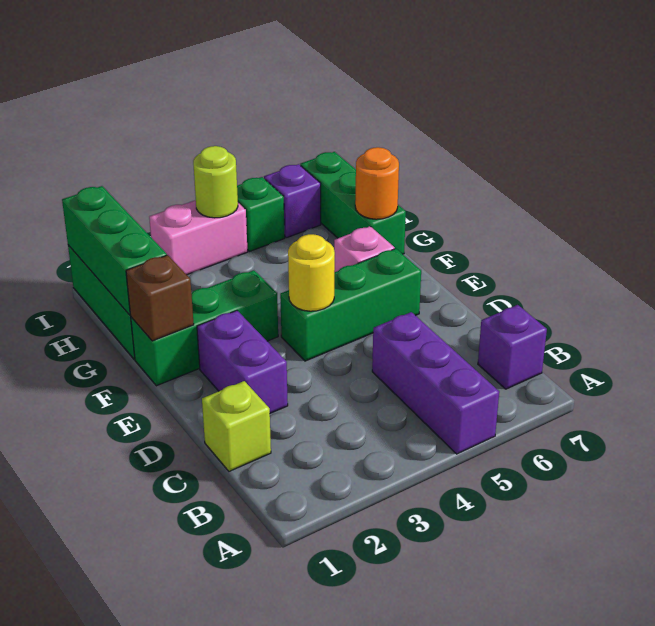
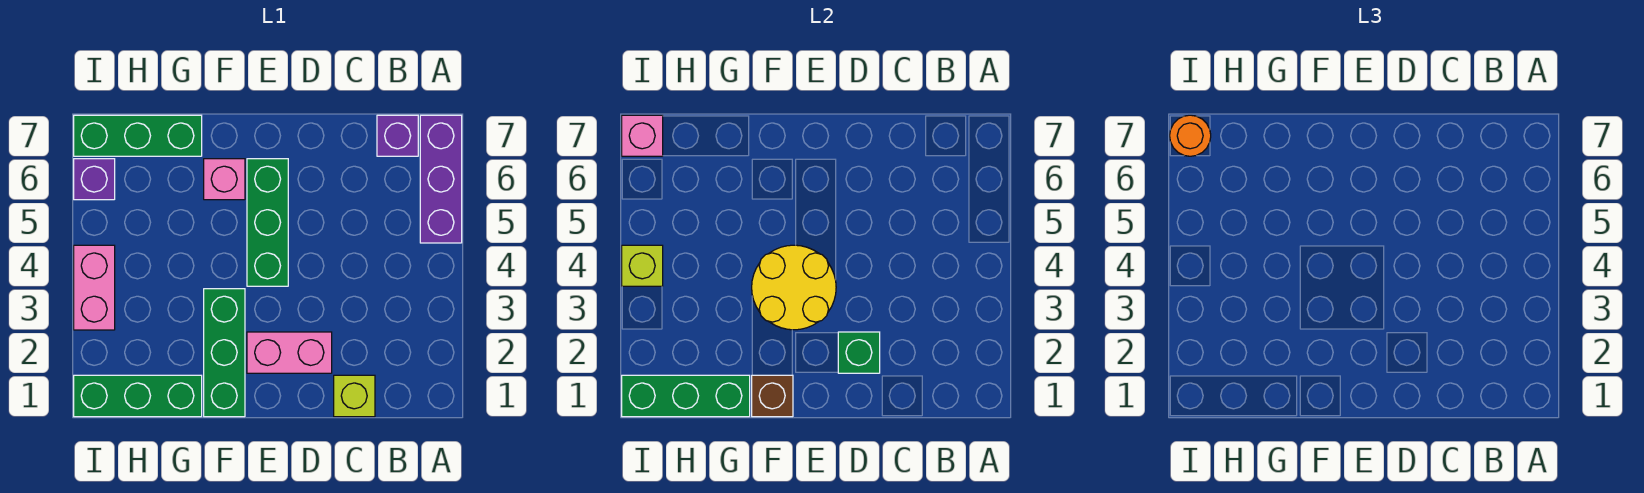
purple brick A5:C5 level 1 -> purple brick A5:A7 level 1
purple brick D2:E2 level 1 -> pink brick D2:E2 level 1
yellow round brick E4 level 2 -> yellow round brick E3:F4 level 2
orange round brick G7 level 2 -> orange round brick I7 level 3
lime round brick I4 level 2 -> lime brick I4 level 2
green brick I5 level 1 -> green brick D2 level 2
none -> pink brick I7 level 2

